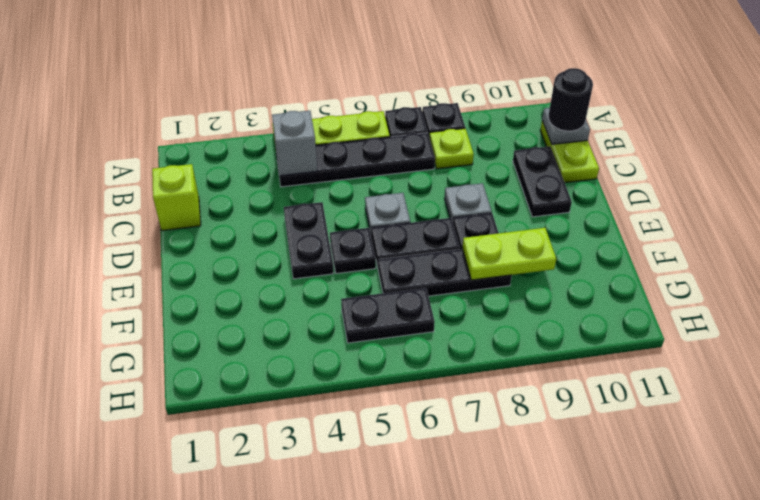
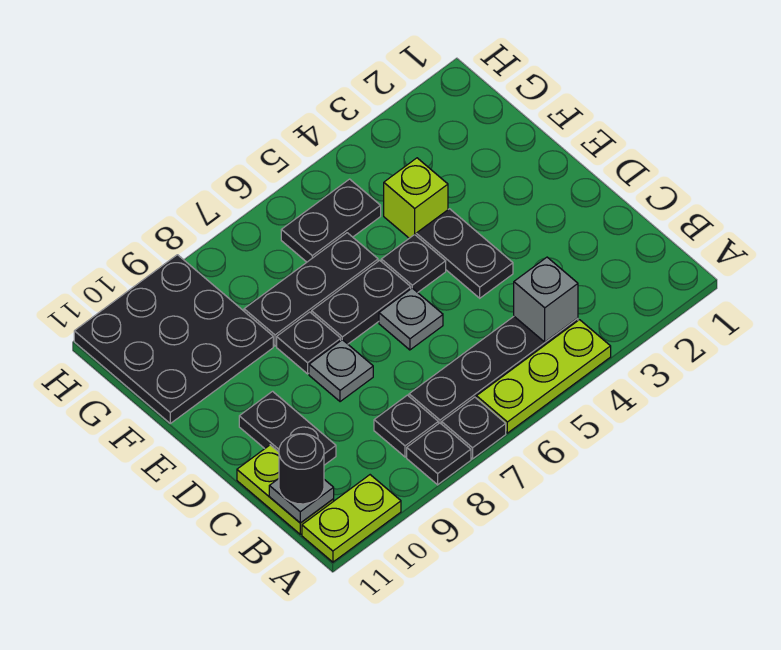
lime plate B8 level 1 -> black plate B8 level 1
lime brick C1 level 1 -> lime brick F4 level 1
lime plate F8:F9 level 2 -> lime plate A10:A11 level 1
none -> black plate F9:H11 level 1

